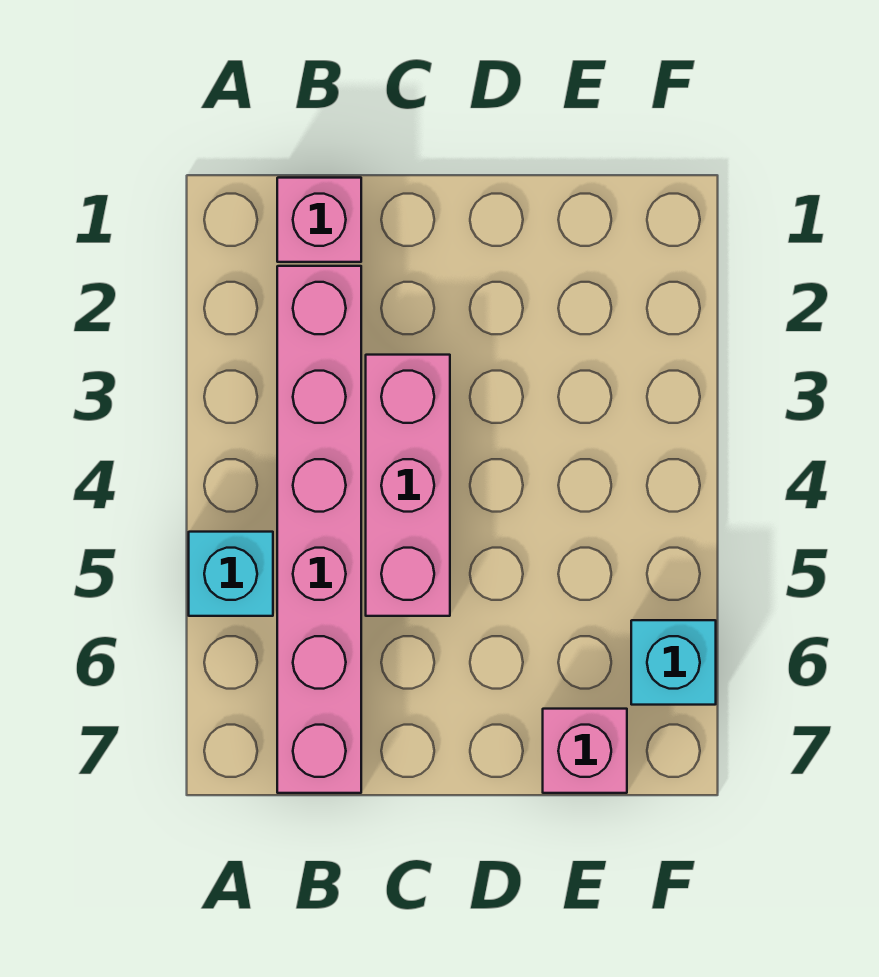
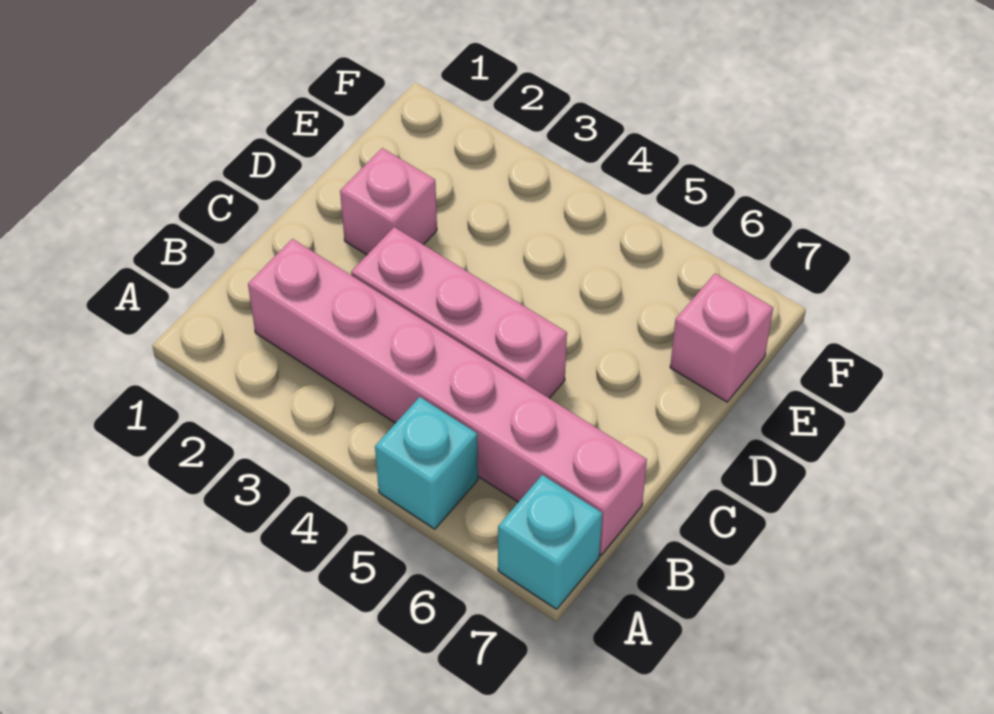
pink brick B1 level 1 -> pink brick D2 level 1
cyan brick F6 level 1 -> cyan brick A7 level 1

